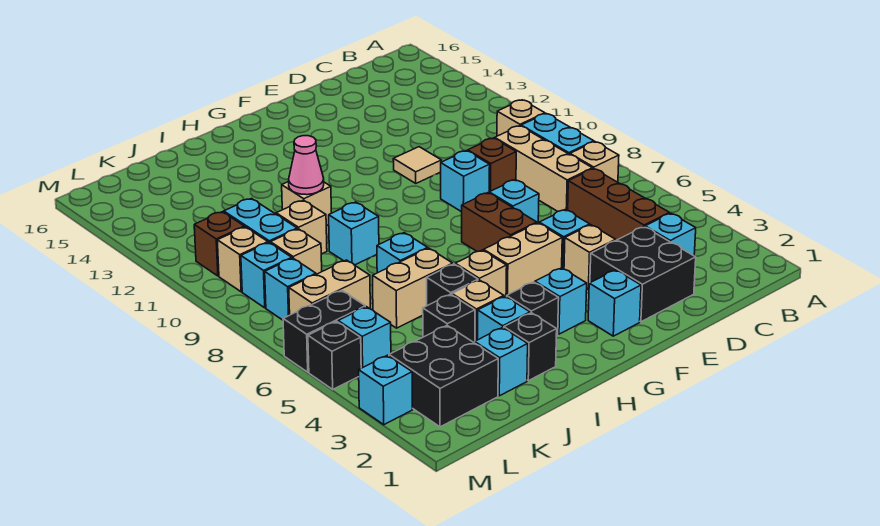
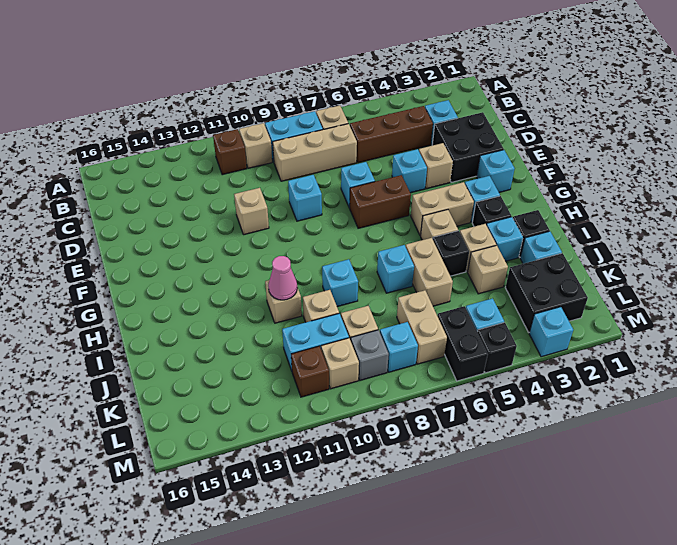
brown brick D9 level 1 -> brown brick B11 level 1
tan tile E11 level 1 -> tan brick E11 level 1
tan brick F5:G5 level 1 -> tan brick G4:G5 level 1
black brick J4 level 1 -> tan brick J4 level 1
cyan brick L9 level 1 -> grey brick L9 level 1

